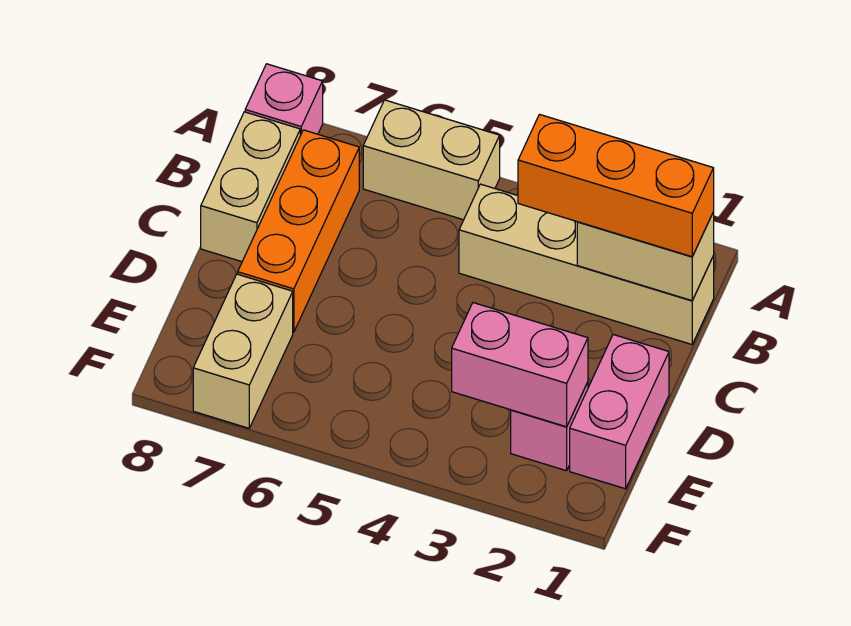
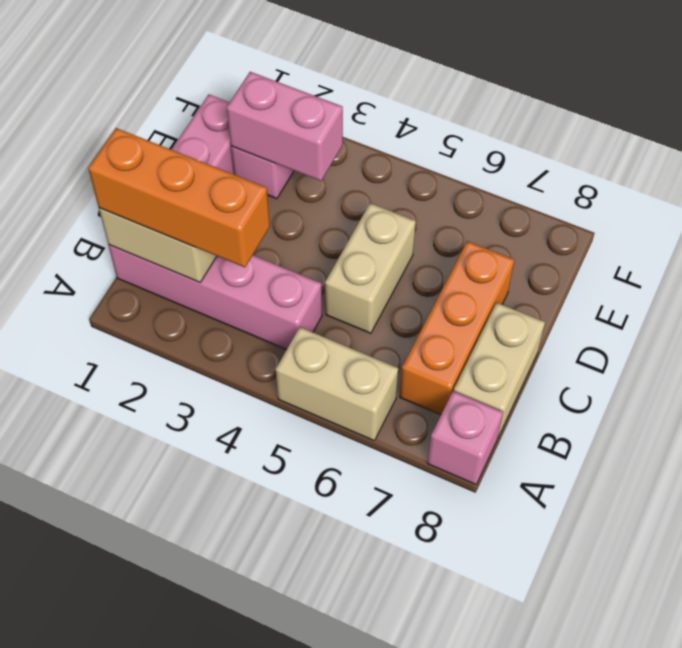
tan brick B1:B4 level 1 -> pink brick B1:B4 level 1
tan brick E7:F7 level 1 -> tan brick C5:D5 level 1

